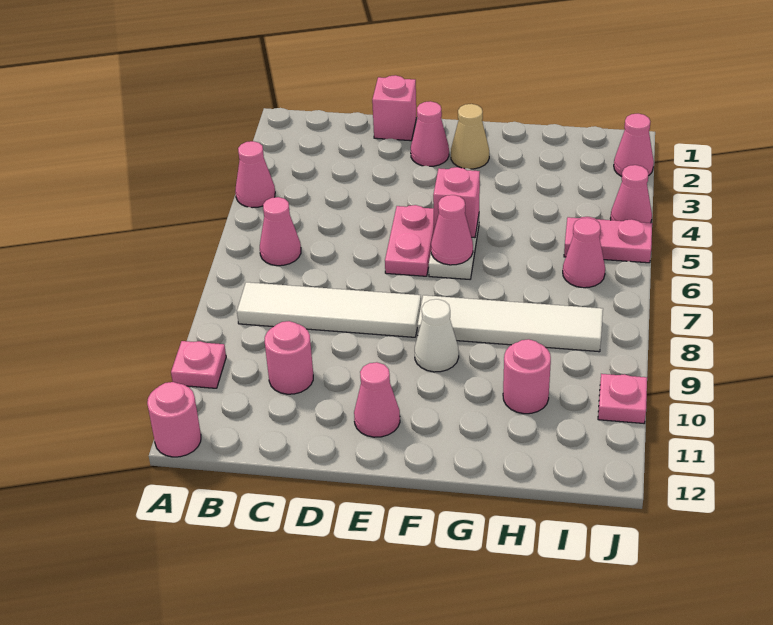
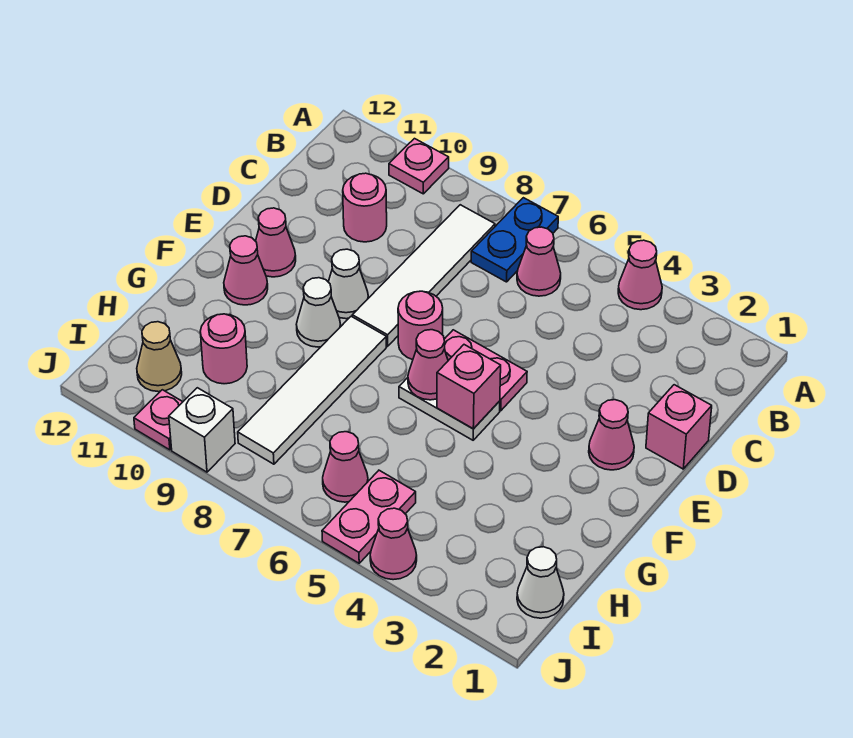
none -> blue plate A7:B7 level 1
pink round brick A12 level 1 -> pink round brick E7 level 1
none -> white cone E9 level 1
tan cone F2 level 1 -> tan cone I11 level 1
none -> white cone I1 level 1
pink cone J2 level 1 -> pink cone F11 level 1
none -> white brick J9 level 1

